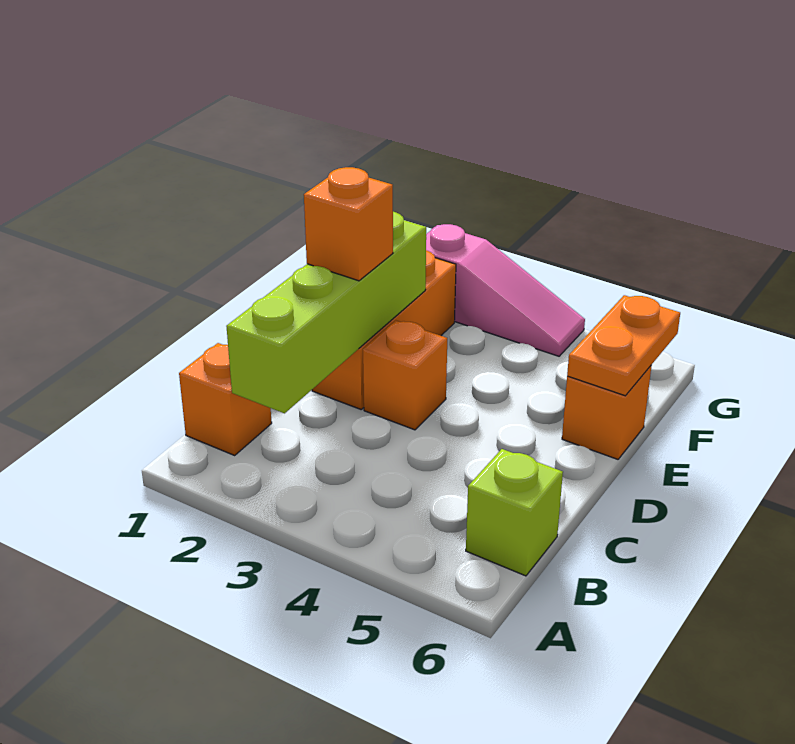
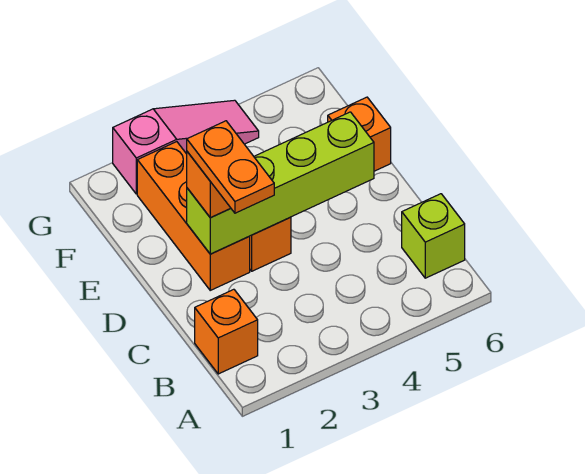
lime brick B2:E2 level 2 -> lime brick D2:D5 level 2
orange plate E6:F6 level 2 -> orange plate C2:D2 level 4

